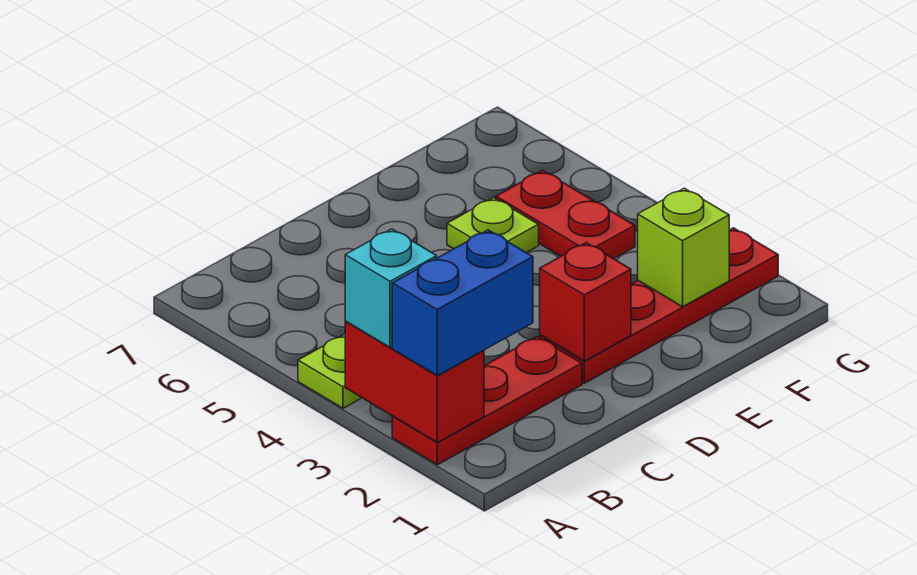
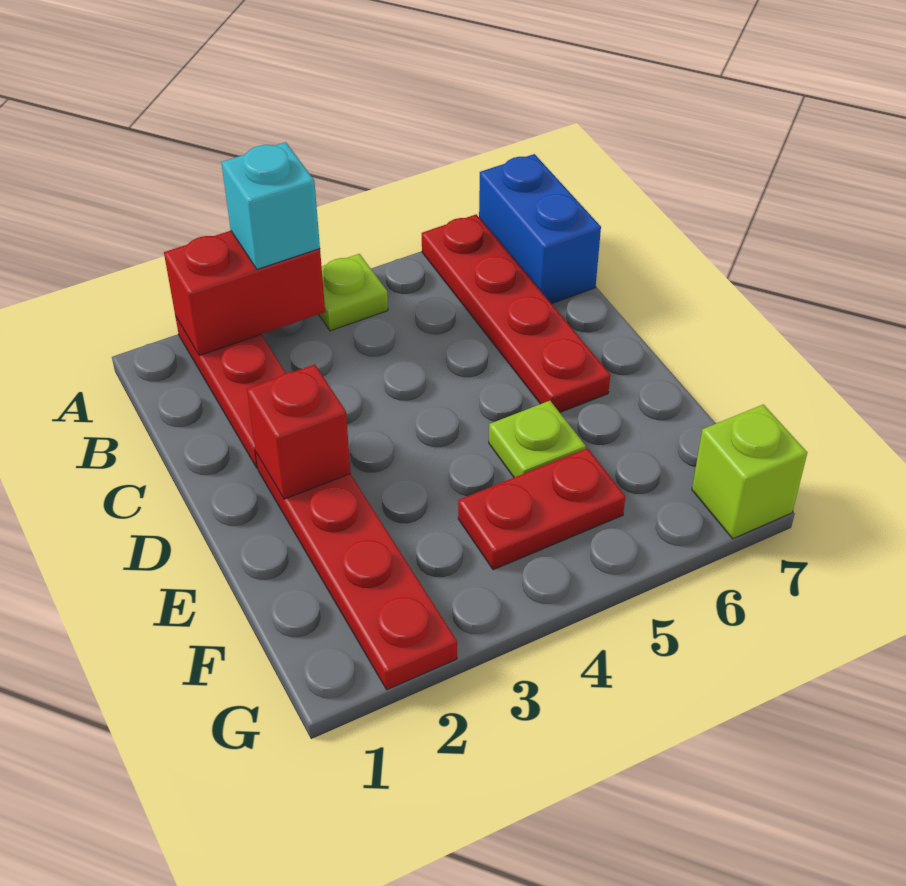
blue brick A2:B2 level 3 -> blue brick A7:B7 level 1
none -> red plate A6:D6 level 1
lime brick F2 level 2 -> lime brick G7 level 1

